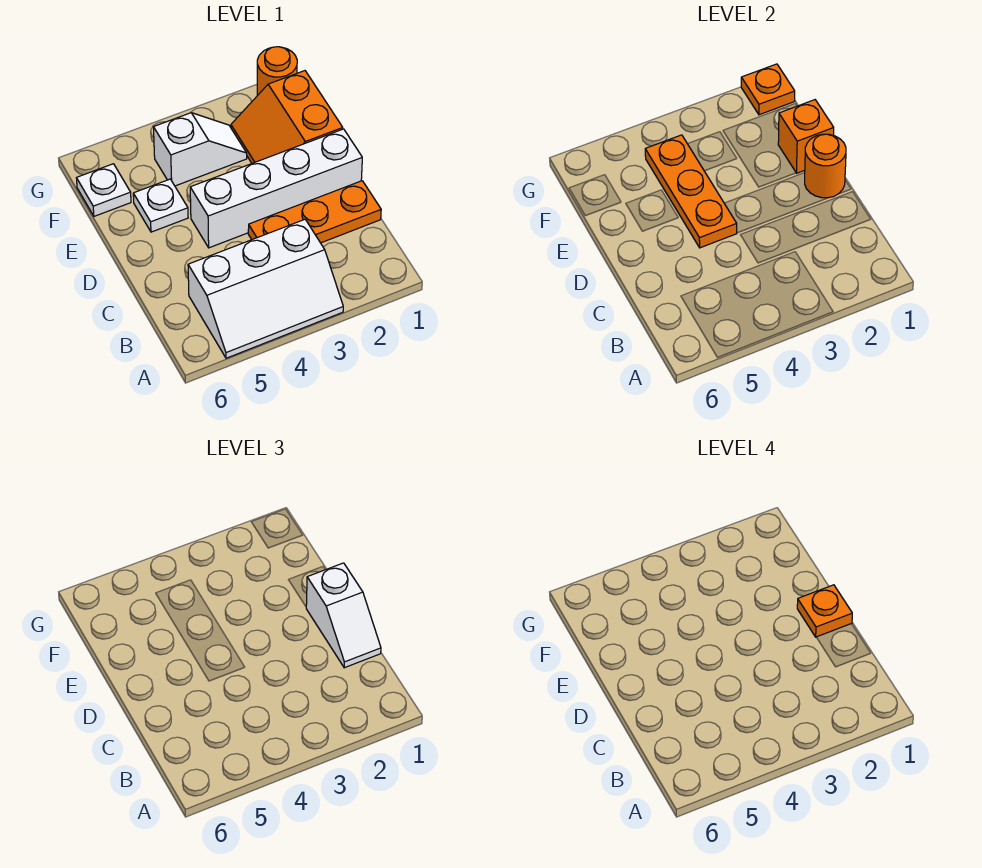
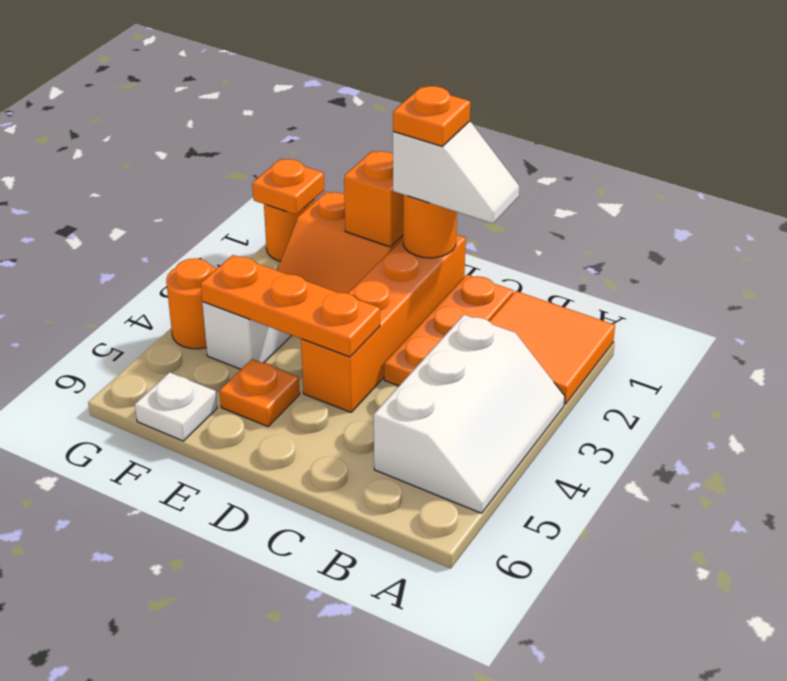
none -> orange tile A1:B2 level 1
white brick D1:D4 level 1 -> orange brick D1:D4 level 1
white plate E5 level 1 -> orange plate E5 level 1
none -> orange round brick G4 level 1

